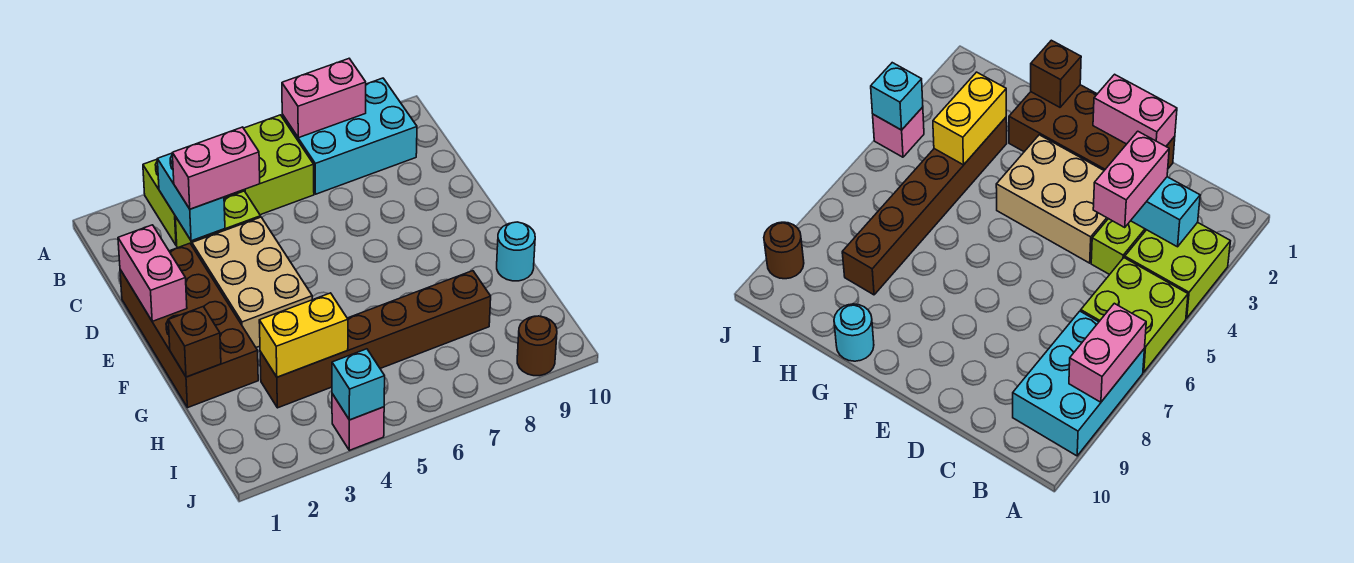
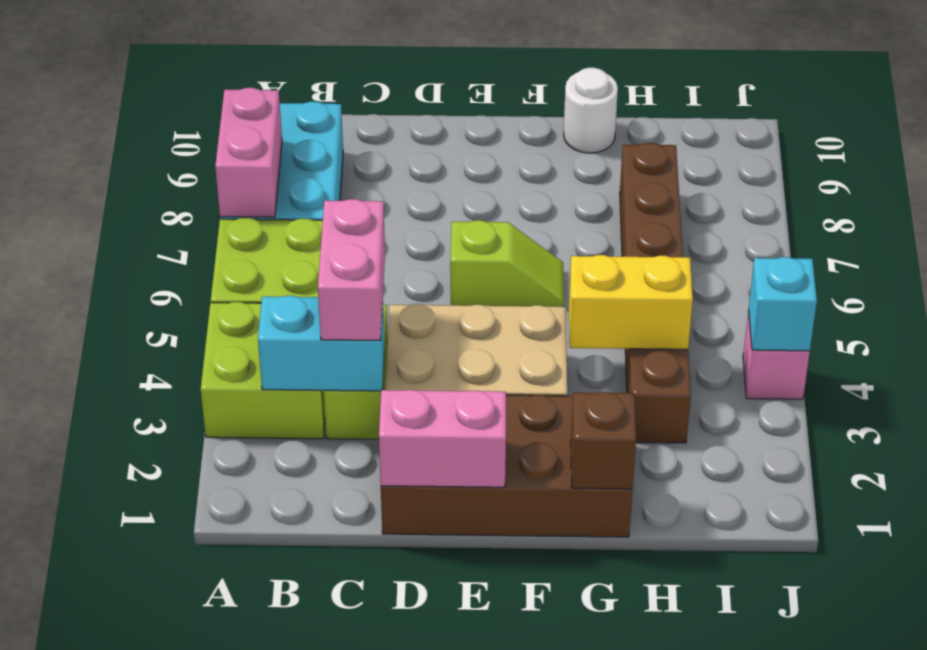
none -> lime slope E6:F6 level 1 top E
cyan round brick G10 level 1 -> white round brick G10 level 1
yellow brick H3:H4 level 2 -> yellow brick G4:H4 level 2
brown round brick J9 level 1 -> none

